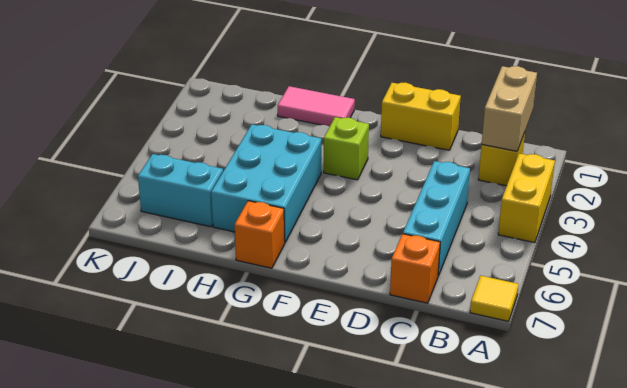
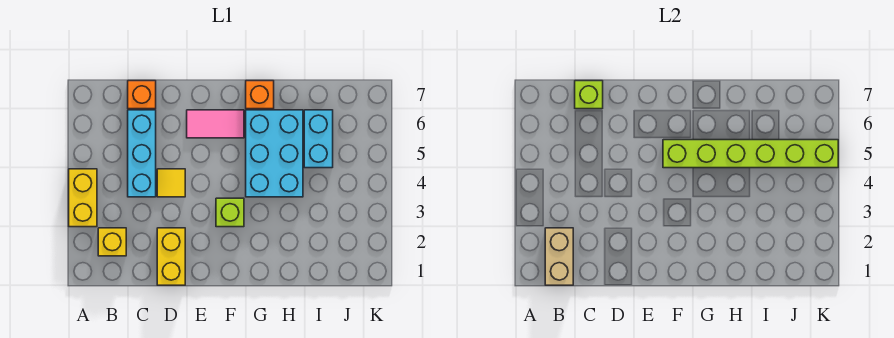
yellow tile A7 level 1 -> yellow tile D4 level 1
none -> lime brick C7 level 2
yellow brick D1:E1 level 1 -> yellow brick D1:D2 level 1
none -> lime brick F5:K5 level 2
pink tile G1:H1 level 1 -> pink tile E6:F6 level 1
cyan brick I6:J6 level 1 -> cyan brick I5:I6 level 1

